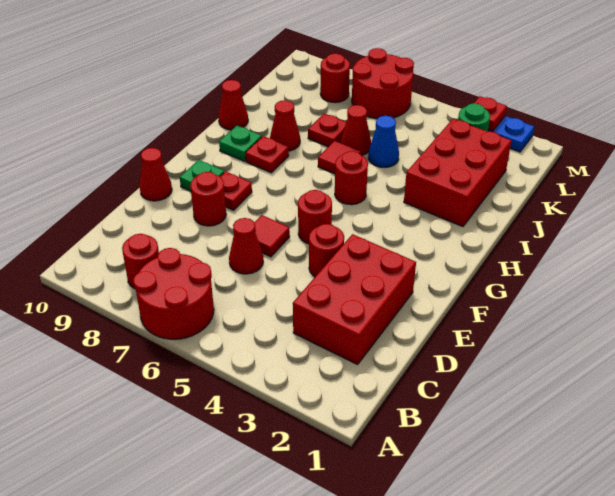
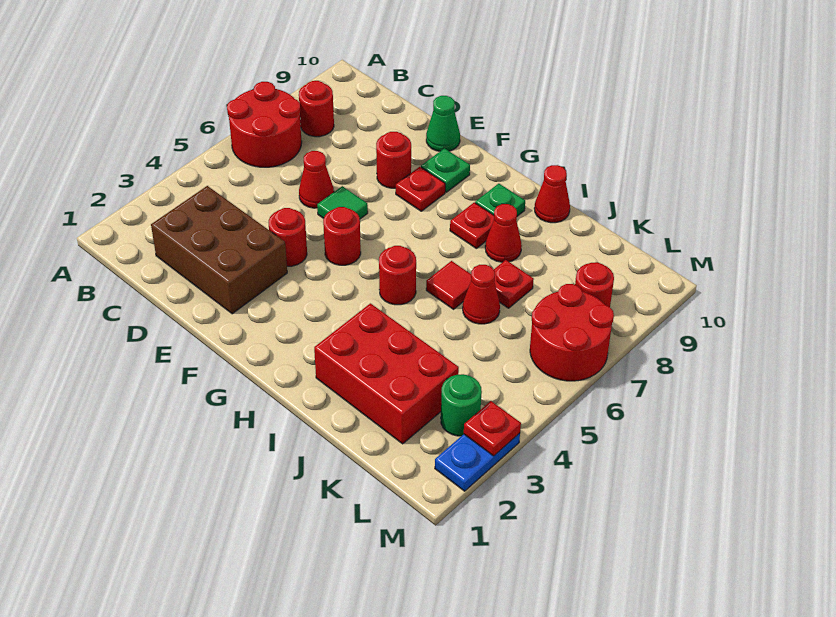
red brick C2:E3 level 1 -> brown brick C2:E3 level 1
red tile E6 level 1 -> green tile E6 level 1
red cone E10 level 1 -> green cone E10 level 1
blue cone J5 level 1 -> none

